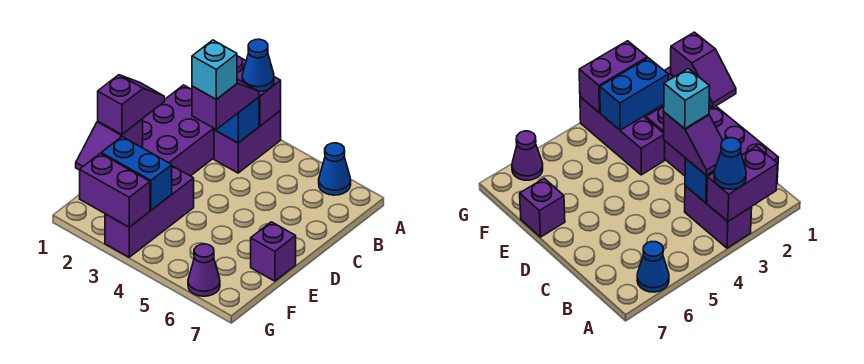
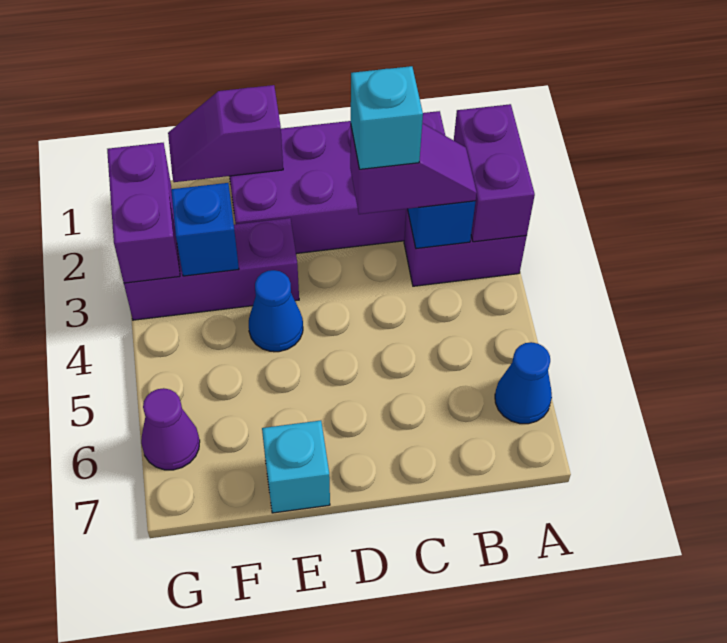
blue cone A3 level 3 -> blue cone E4 level 1
purple slope D1:E1 level 3 top E -> none
purple brick E7 level 1 -> cyan brick E7 level 1
blue brick F2:F3 level 2 -> blue brick F3 level 2

